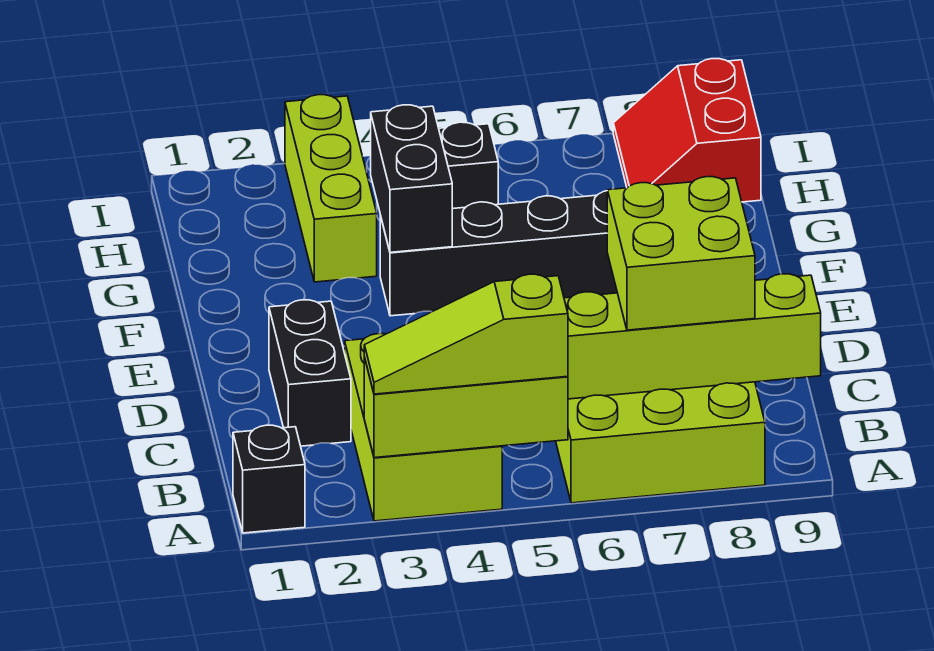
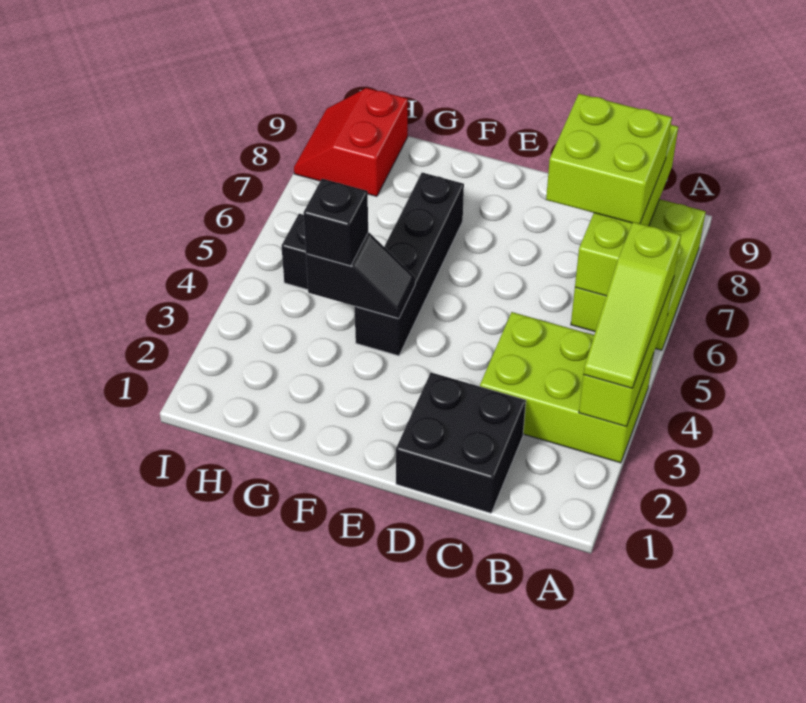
black brick A1 level 1 -> black brick G4 level 3
black brick C2:D2 level 1 -> black brick C1:D2 level 1
black brick F4:G4 level 2 -> black slope F4:G4 level 2 top G
lime brick G3:I3 level 1 -> none
red slope H8:I9 level 1 top 9 -> red slope H8:I9 level 1 top H

